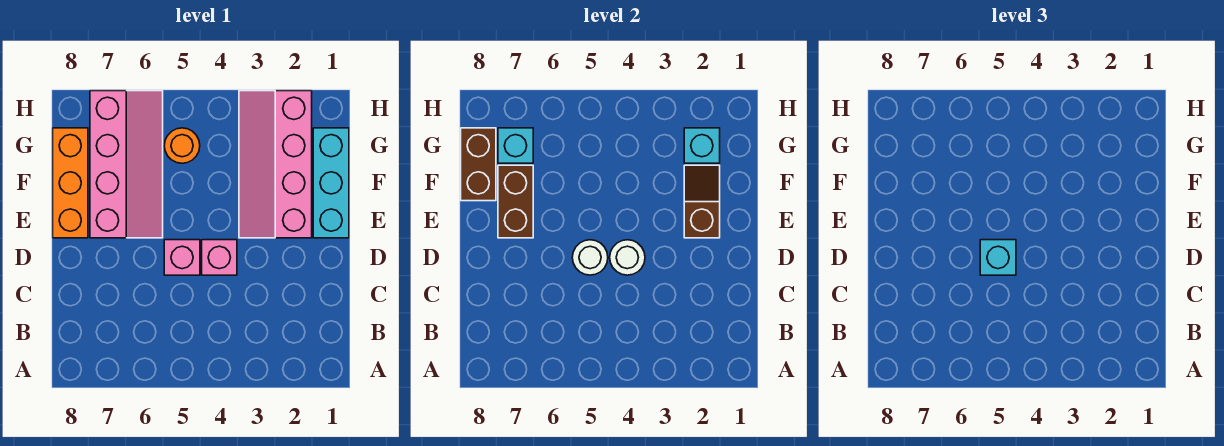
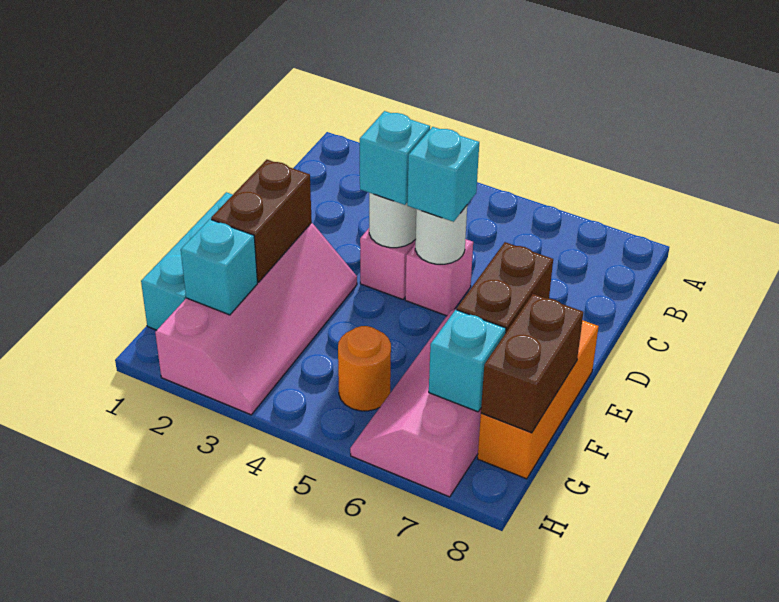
none -> cyan brick D4 level 3
brown slope E2:F2 level 2 top E -> brown brick E2:F2 level 2

